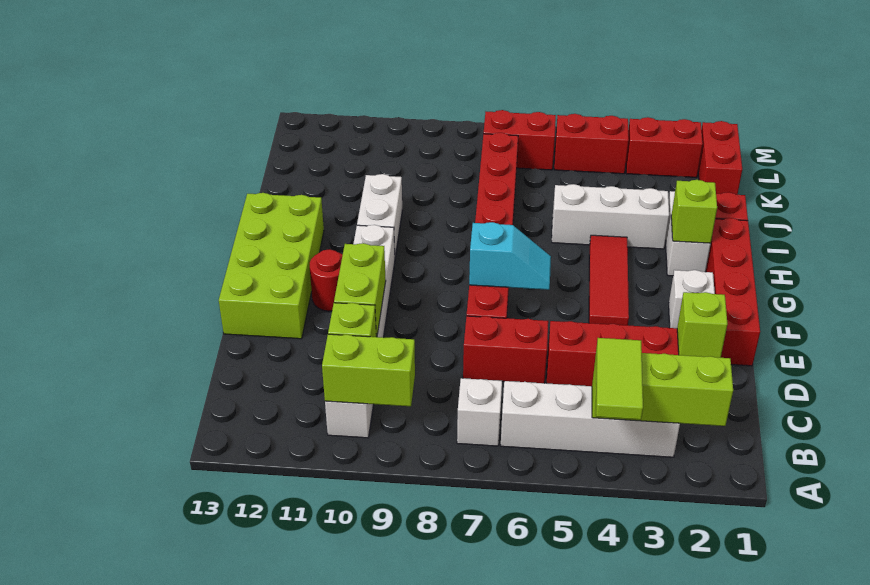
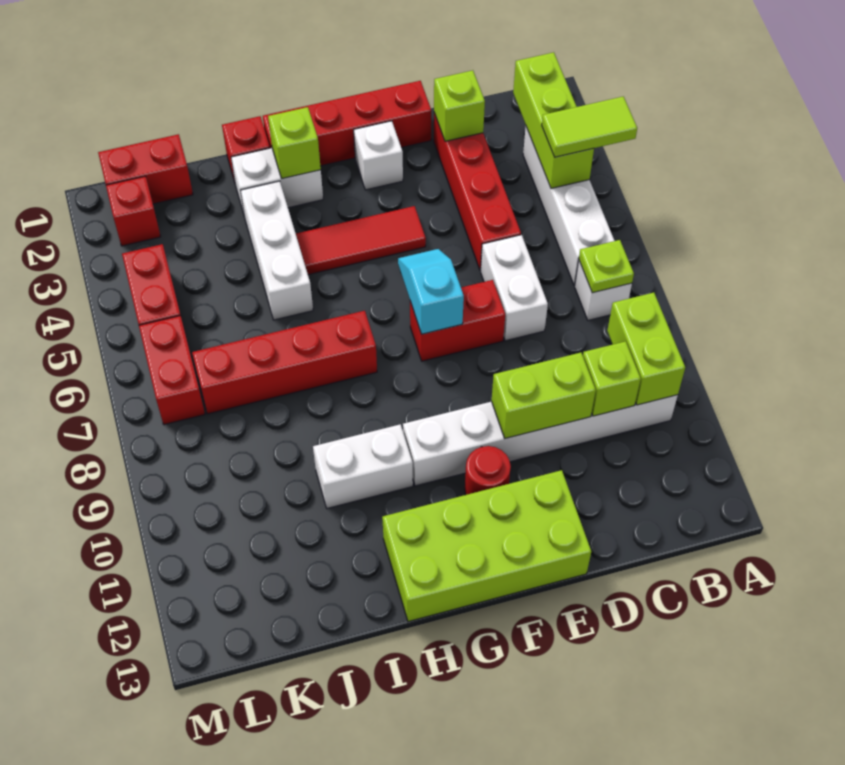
none -> lime plate B7 level 2
red brick D6:D7 level 1 -> white brick D6:D7 level 1
red brick L2:L3 level 1 -> red brick L2 level 1

